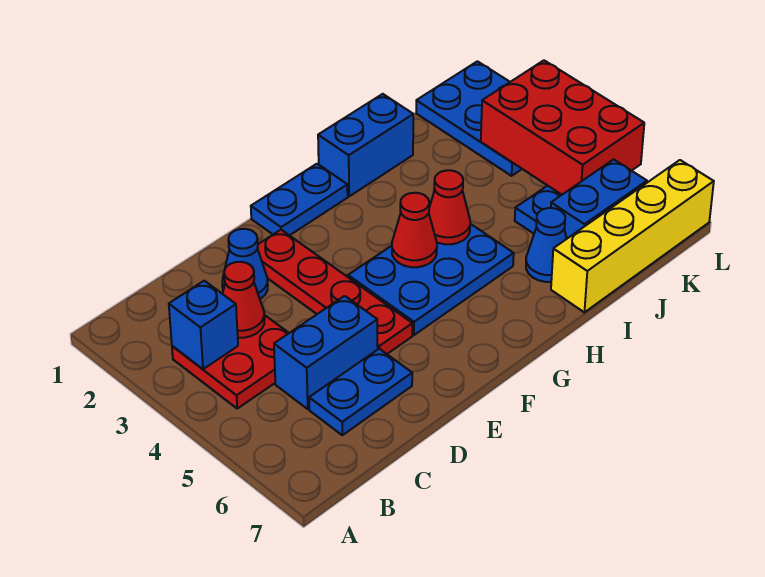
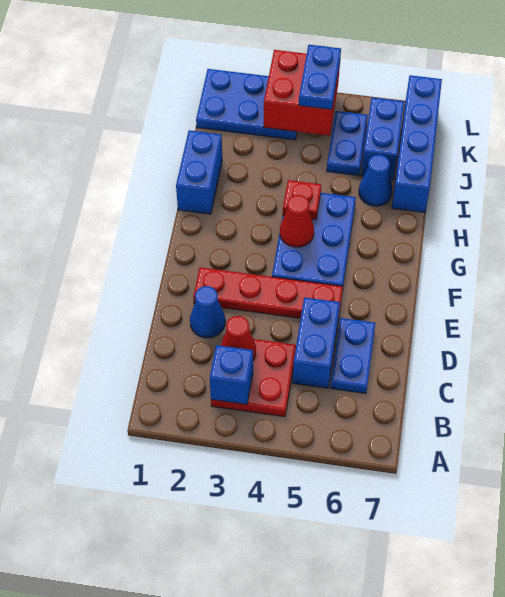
blue plate F1:G1 level 1 -> blue plate K4:L4 level 3
red cone H4 level 2 -> red plate H4 level 2
yellow brick I7:L7 level 1 -> blue brick I7:L7 level 1
red brick K3:L5 level 2 -> red brick K3:L4 level 2

